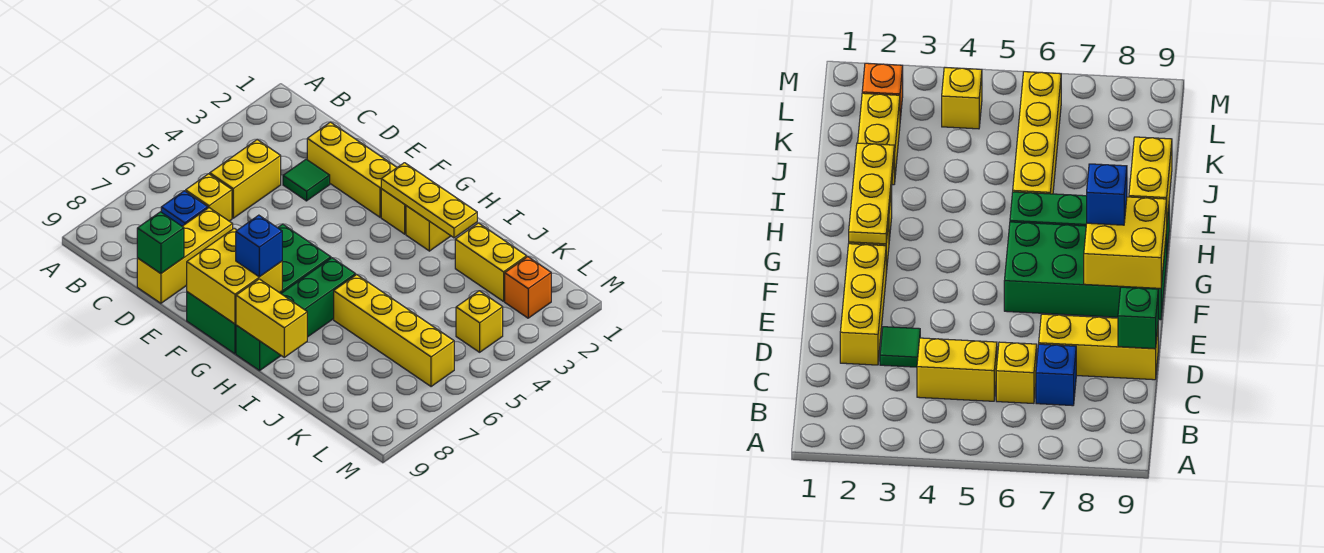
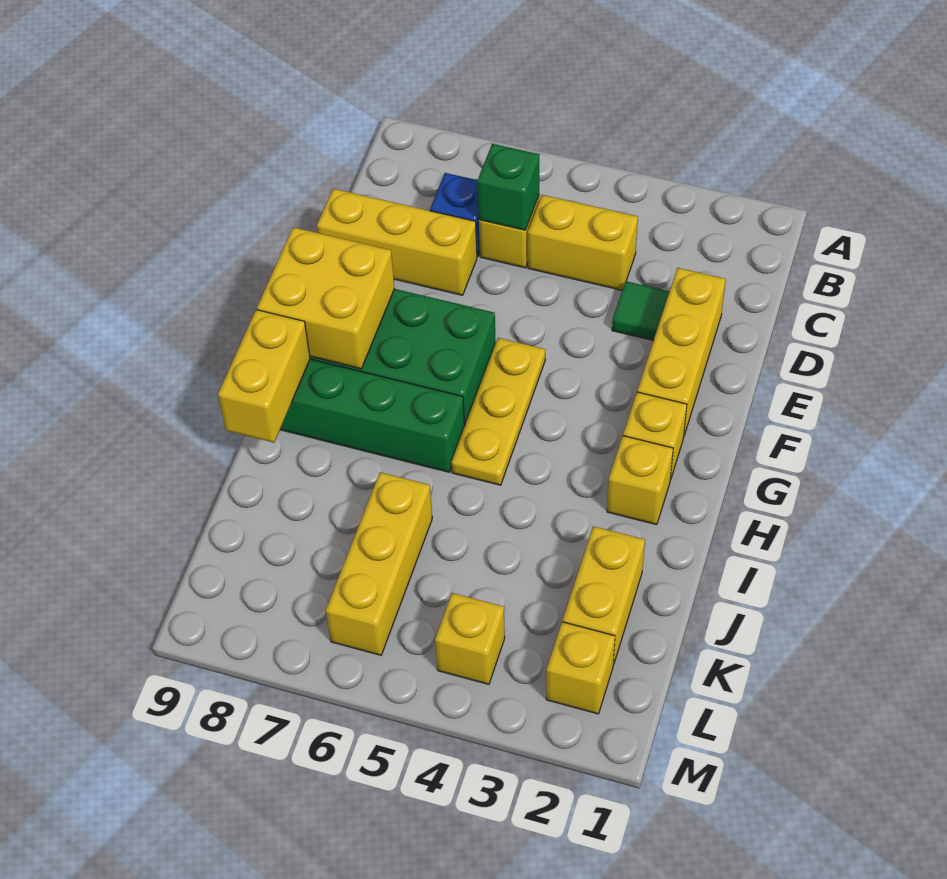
green brick D9 level 2 -> green brick C6 level 2
yellow plate G2:I2 level 2 -> yellow plate F5:H5 level 1
blue brick G8 level 3 -> none
yellow brick I6:L6 level 1 -> yellow brick J6:L6 level 1
orange brick L2 level 1 -> yellow brick L2 level 1

